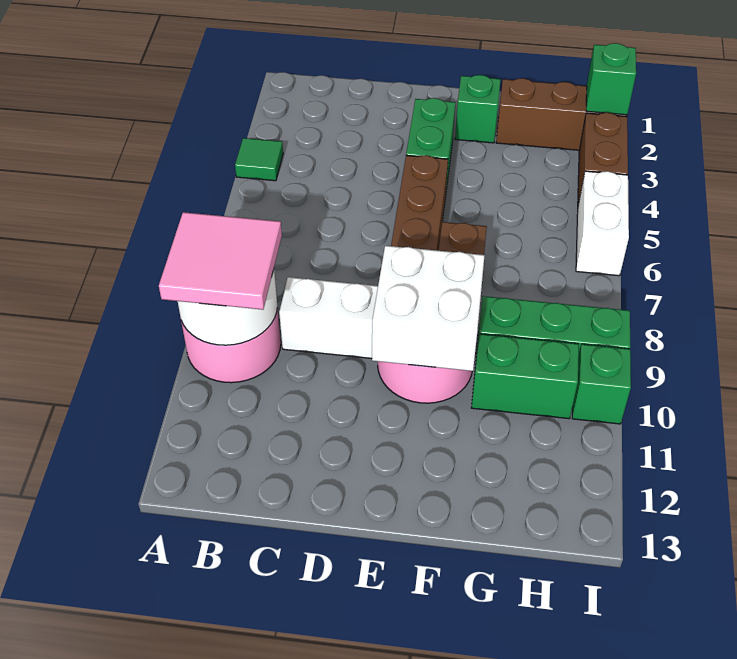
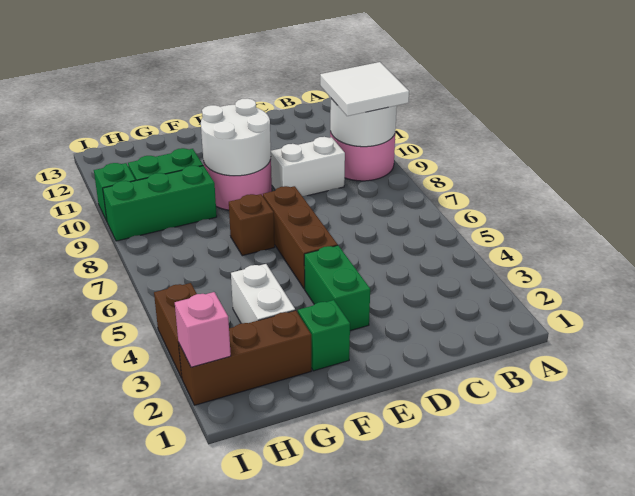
green tile A4 level 1 -> none
pink tile A9:B10 level 3 -> white tile A9:B10 level 3
white brick E9:F10 level 2 -> white round brick E9:F10 level 2
green brick I2 level 2 -> pink brick I2 level 2
white brick I5:I6 level 1 -> white brick G3:G4 level 1

